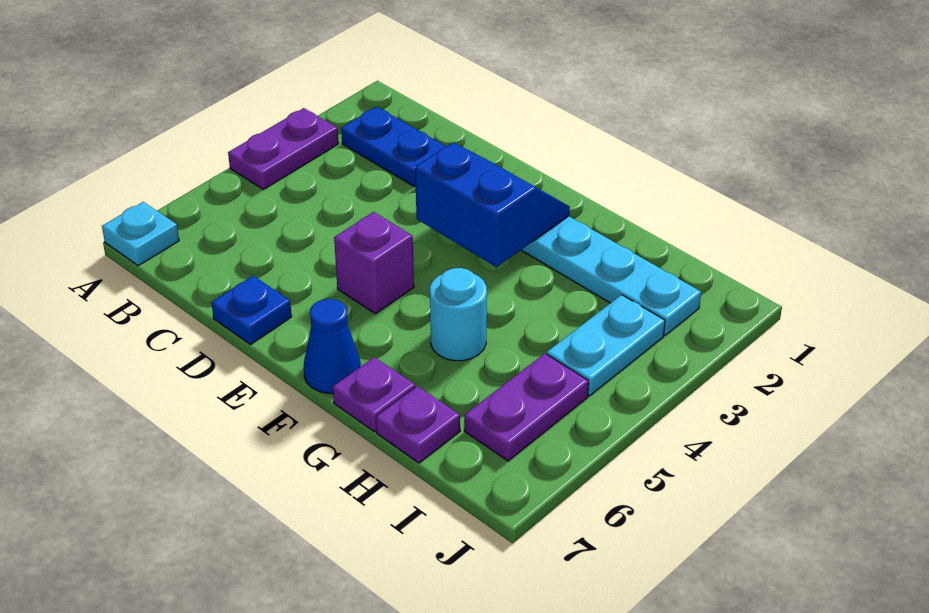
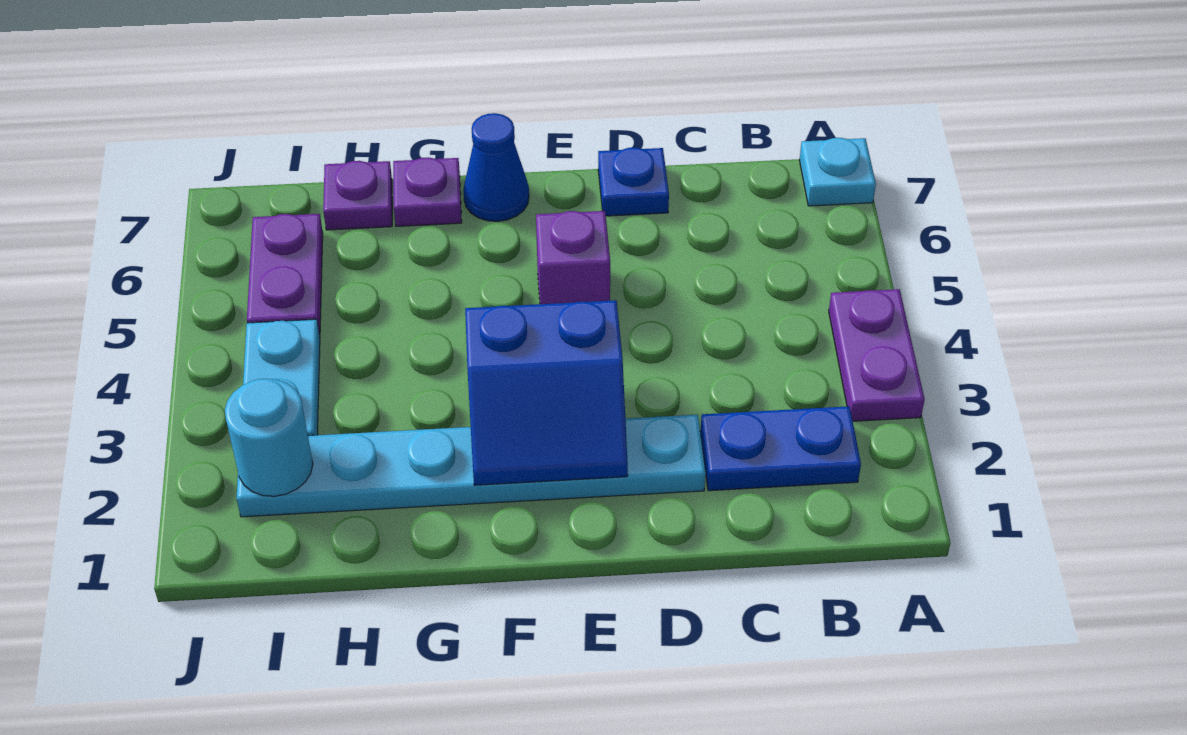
cyan round brick G5 level 1 -> cyan round brick I2 level 2

